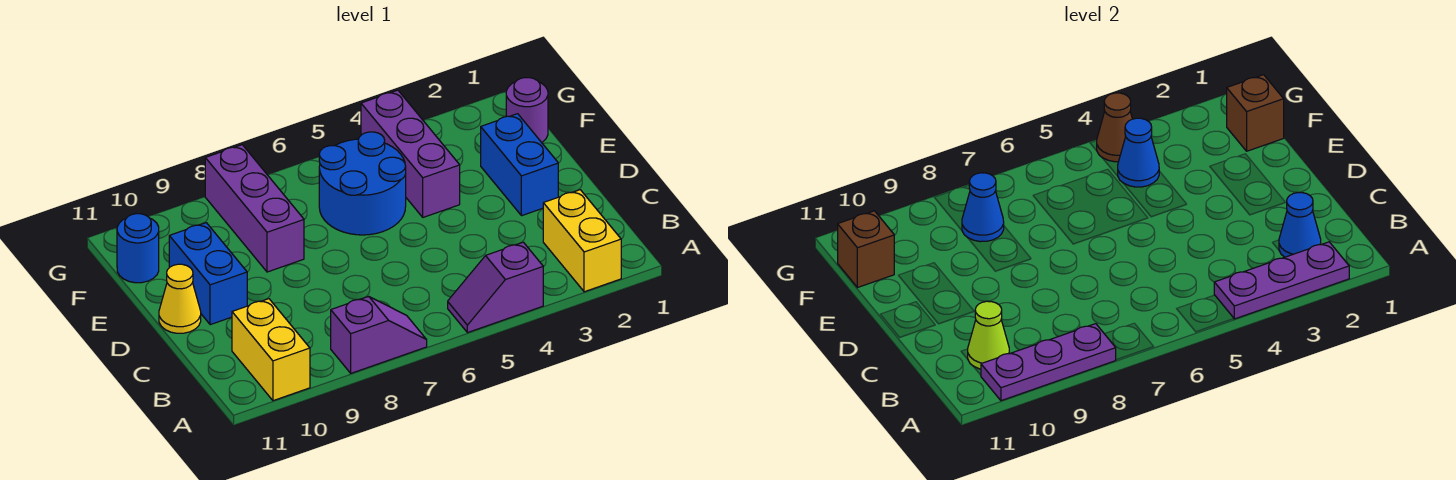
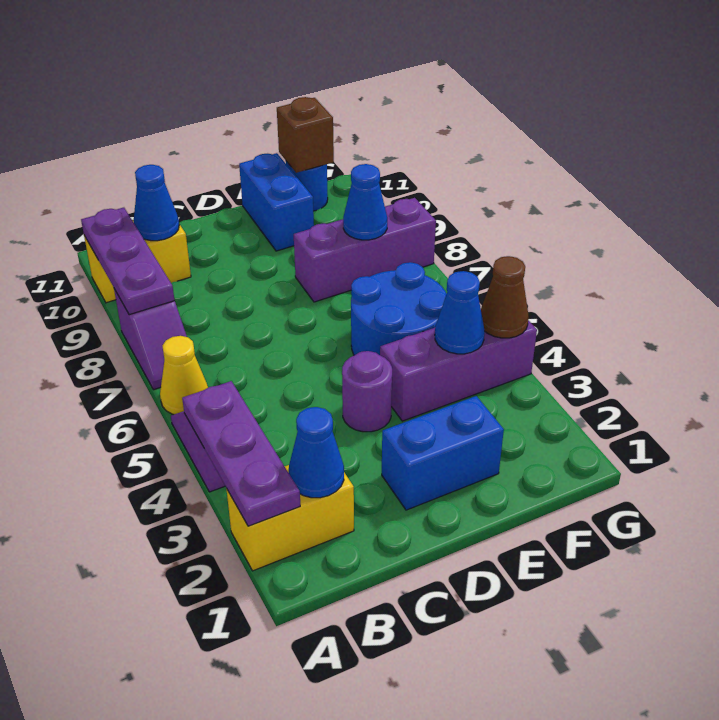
lime cone B10 level 2 -> blue cone B10 level 2
blue brick D10:E10 level 1 -> blue brick E10:E11 level 1
yellow cone D11 level 1 -> yellow cone A6 level 1
purple round brick F1 level 1 -> purple round brick D4 level 1
brown brick F1 level 2 -> none

